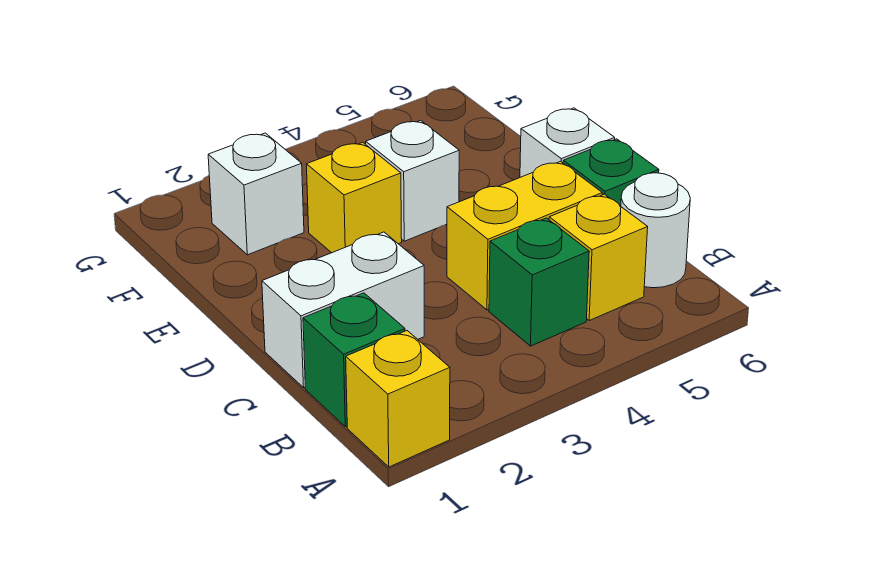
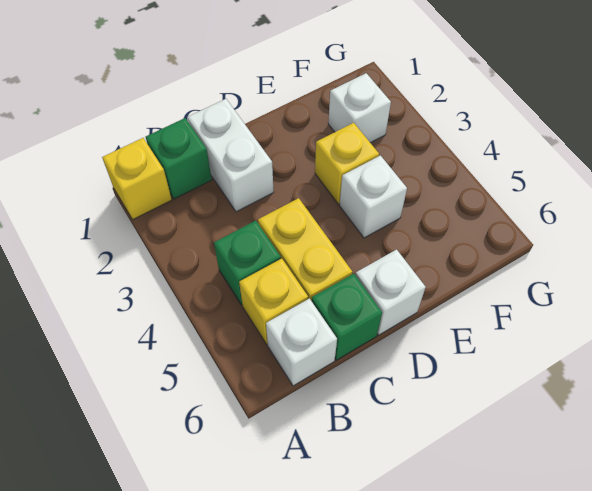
white round brick B6 level 1 -> white brick B6 level 1

